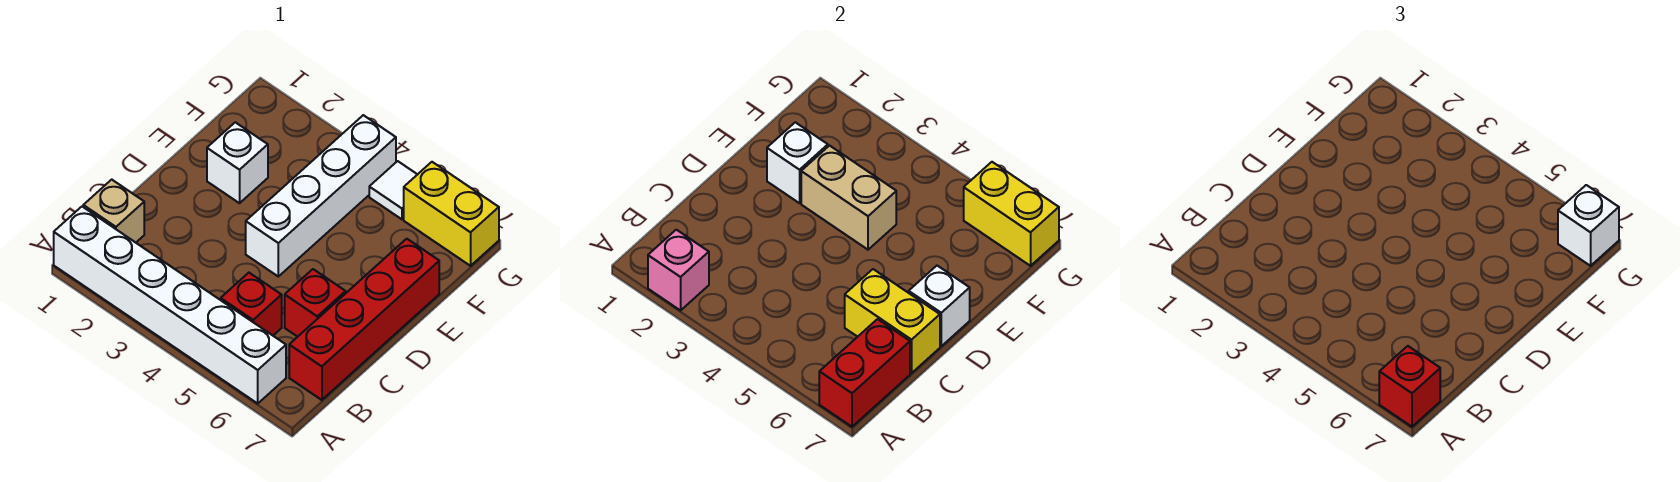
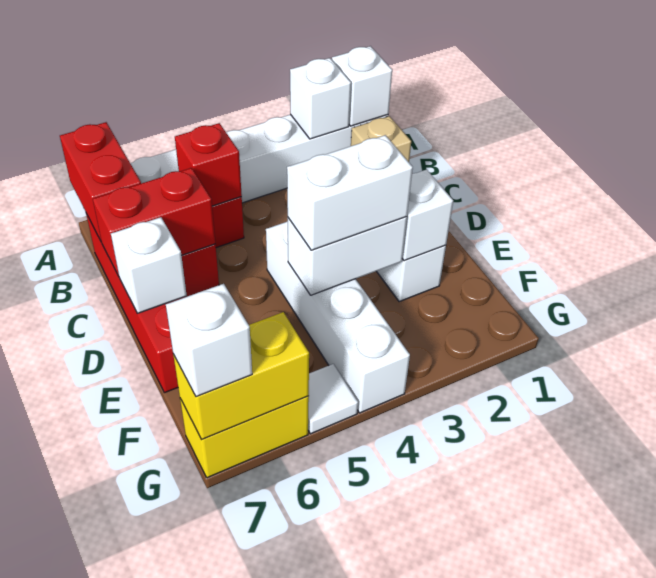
none -> white brick A1 level 2
pink brick A2 level 2 -> white brick A2 level 2
red brick A7 level 3 -> red brick B5 level 2
yellow brick C6:C7 level 2 -> red brick C6:C7 level 2
tan brick E3:E4 level 2 -> white brick E3:E4 level 2
none -> white brick E3:E4 level 3

